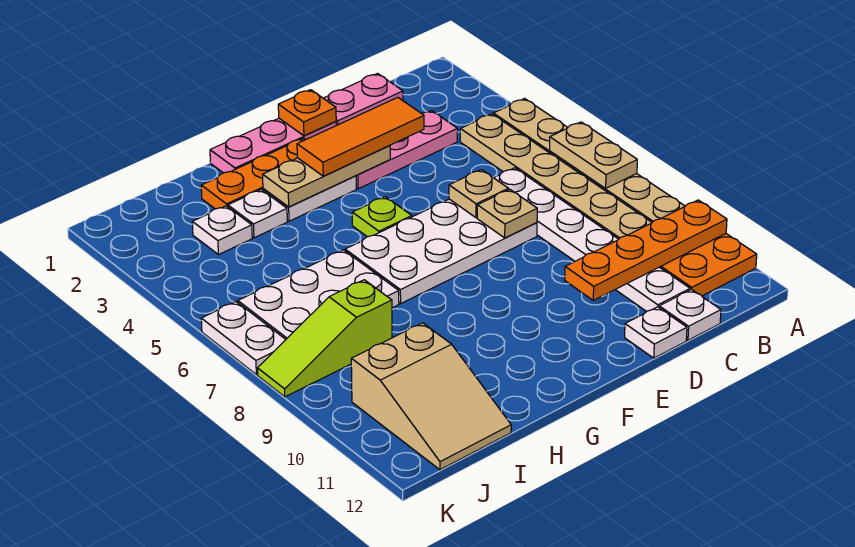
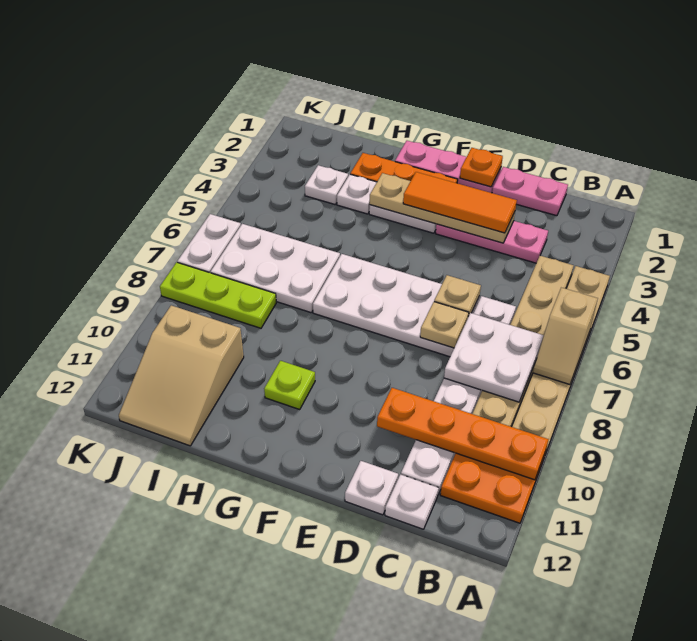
tan plate A6:A7 level 2 -> tan slope A6:A7 level 2 top 6
none -> white plate B7:C8 level 2
tan plate E3:G3 level 2 -> tan plate D3:G3 level 2
lime plate F5 level 1 -> lime plate G10 level 1
lime slope I8:K8 level 1 top I -> lime plate I8:K8 level 1

